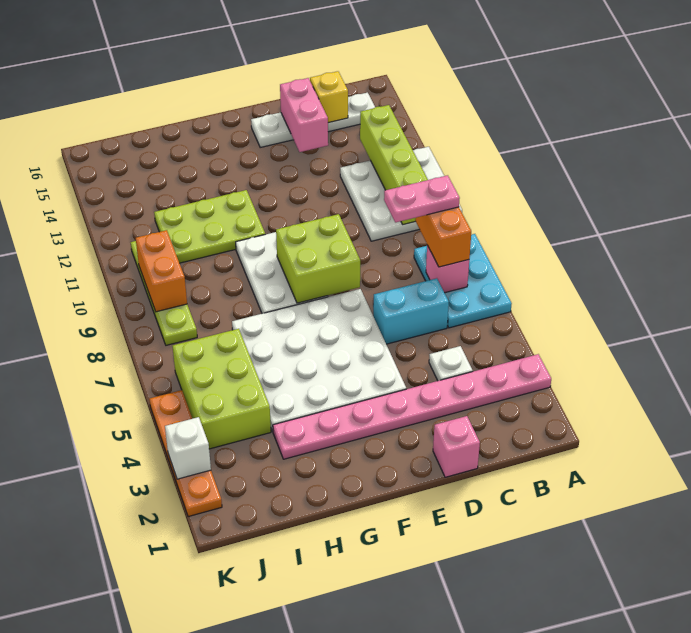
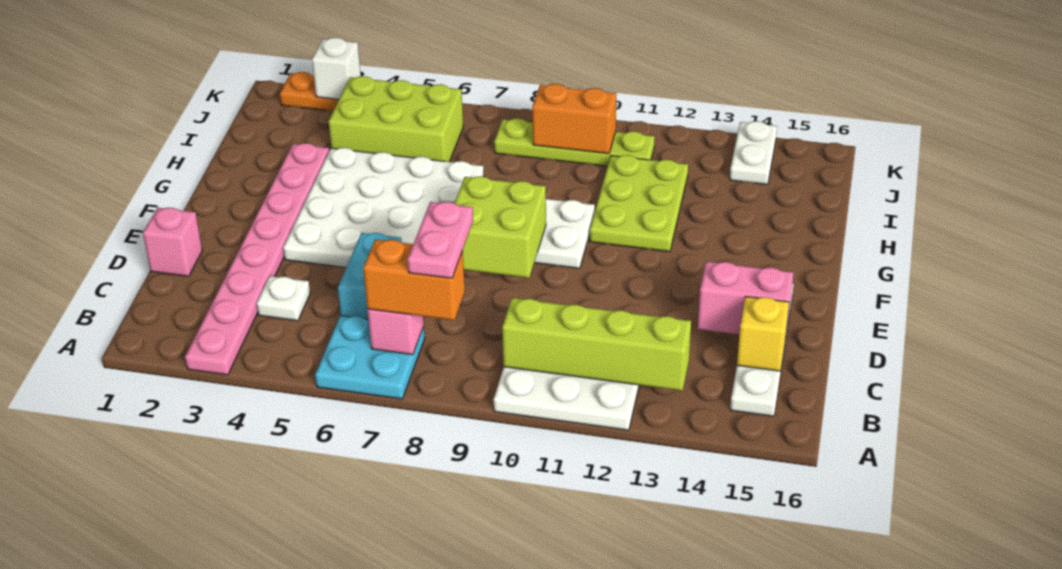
cyan plate A6:B8 level 1 -> cyan plate A6:B7 level 1
none -> white plate J14:K14 level 1

